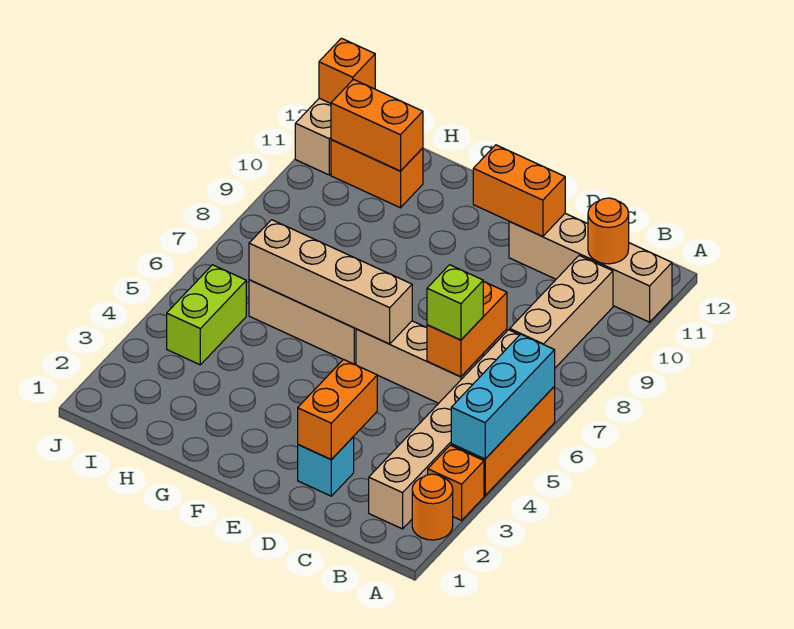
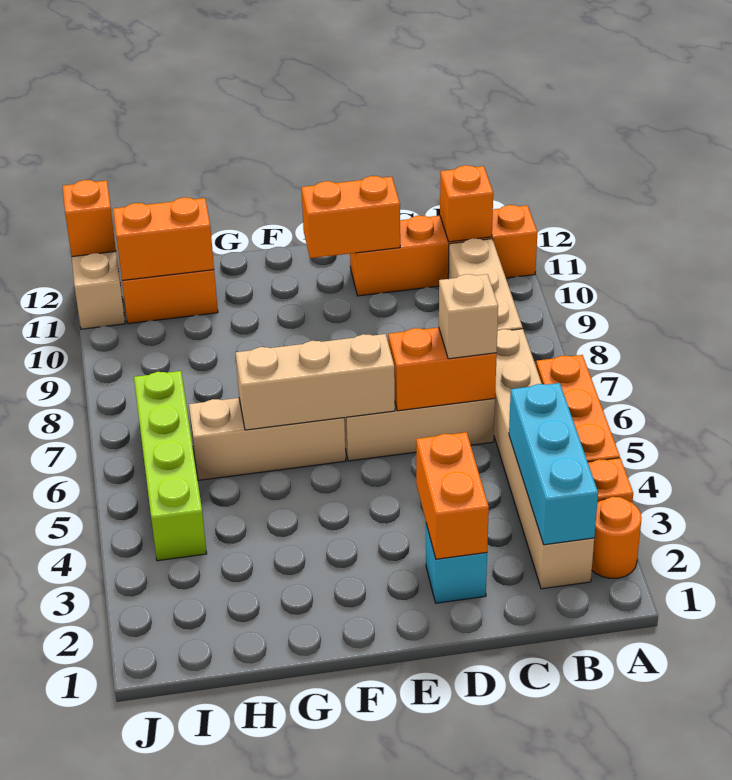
cyan brick A4:A6 level 2 -> cyan brick B2:B4 level 2
tan brick A11:D11 level 1 -> orange brick A11:D11 level 1
orange round brick B11 level 2 -> orange brick B11 level 2
orange brick C6:C7 level 2 -> orange brick C6:D6 level 2
lime brick C6 level 3 -> tan brick C6 level 3
tan brick E6:H6 level 2 -> tan brick E6:G6 level 2
lime brick I4:I5 level 1 -> lime brick I4:I7 level 1

